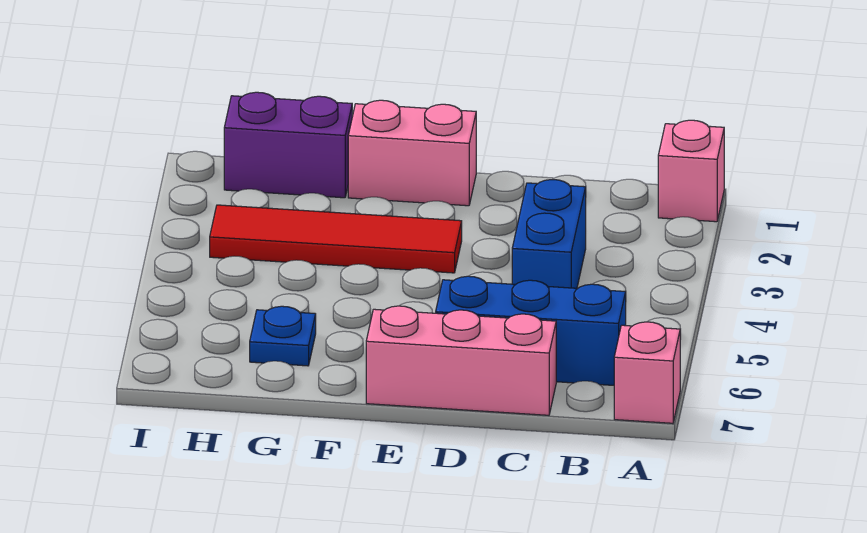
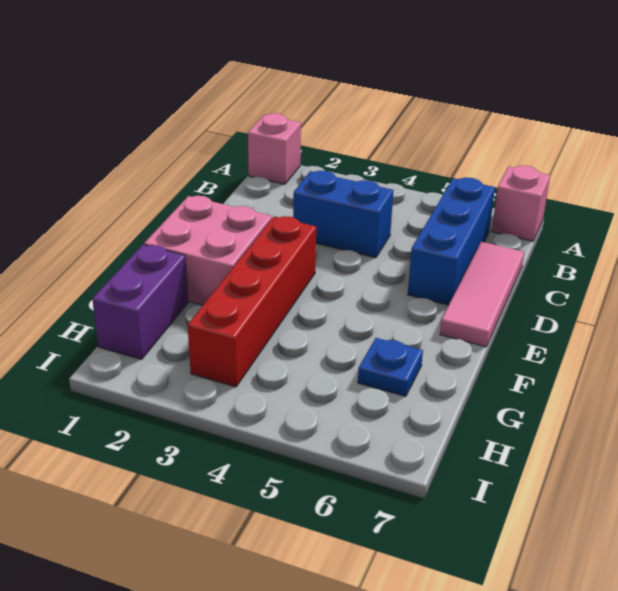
pink brick C7:E7 level 1 -> pink tile C7:E7 level 1
pink brick E1:F1 level 1 -> pink brick E1:F2 level 1
red tile E3:H3 level 1 -> red brick E3:H3 level 1

